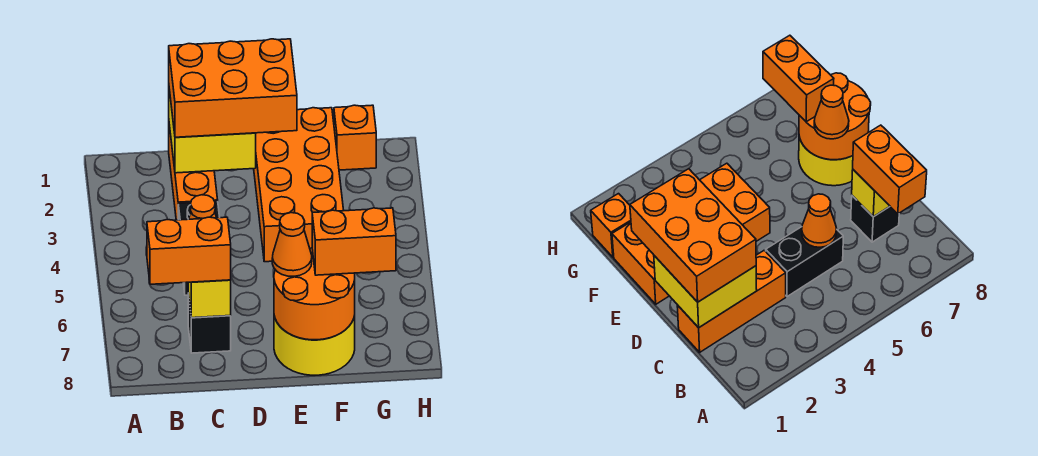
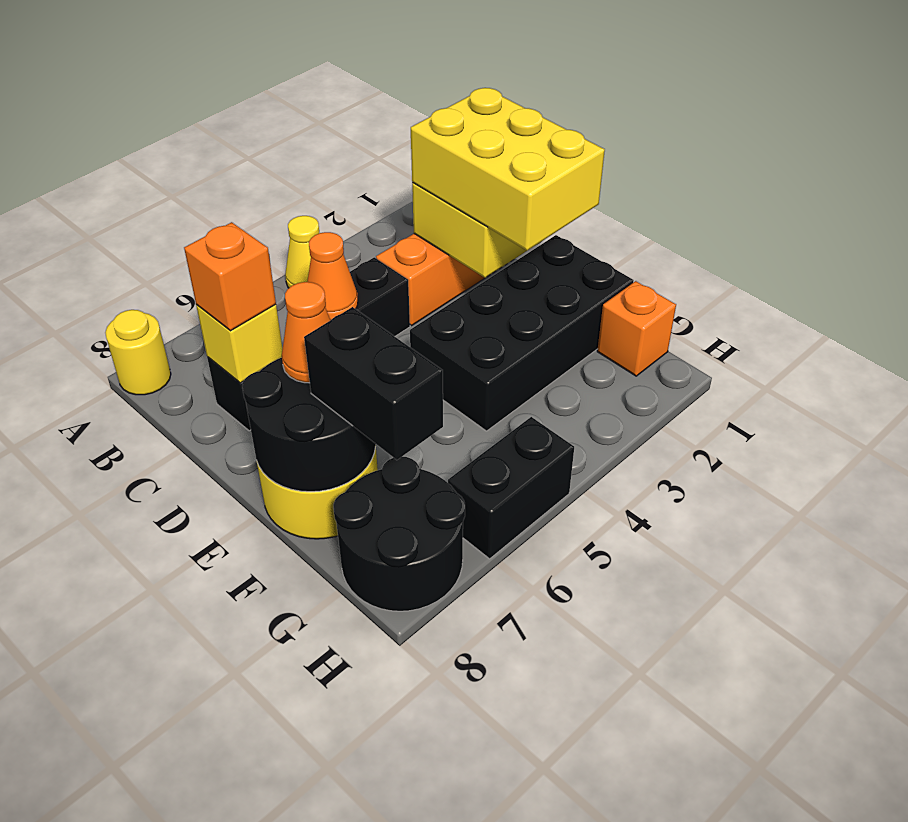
none -> yellow cone A4 level 1
none -> yellow round brick A8 level 1
orange brick B7:C7 level 3 -> orange brick C7 level 3
orange brick C1:E2 level 3 -> yellow brick C1:E2 level 3
orange brick E1:F4 level 1 -> black brick E1:F4 level 1
orange round brick E7:F8 level 2 -> black round brick E7:F8 level 2
orange brick F7:G7 level 3 -> black brick F7:G7 level 3
none -> black round brick G7:H8 level 1
none -> black brick H5:H6 level 1

